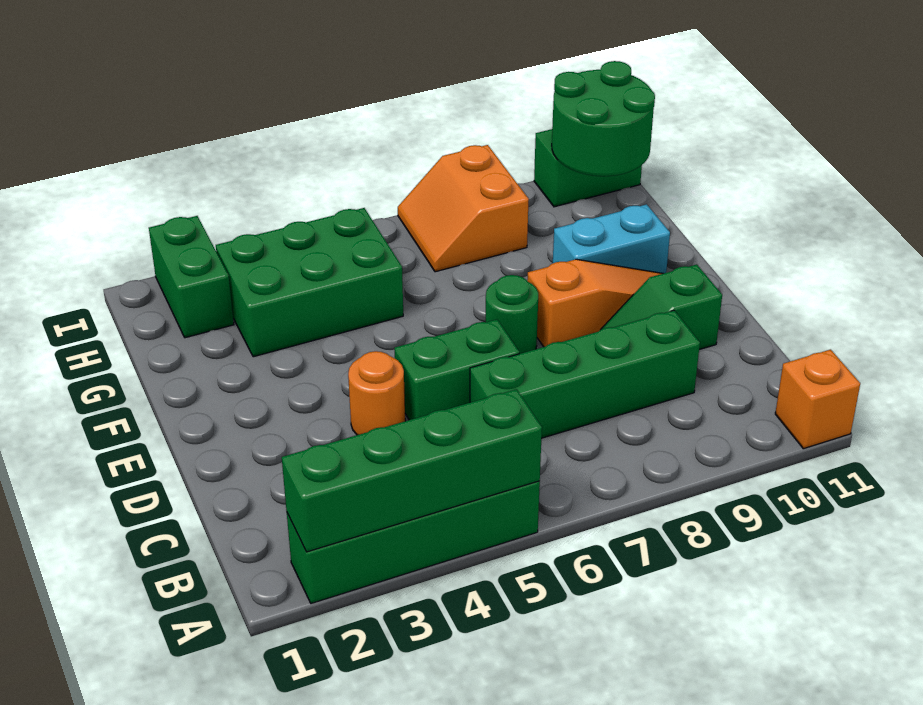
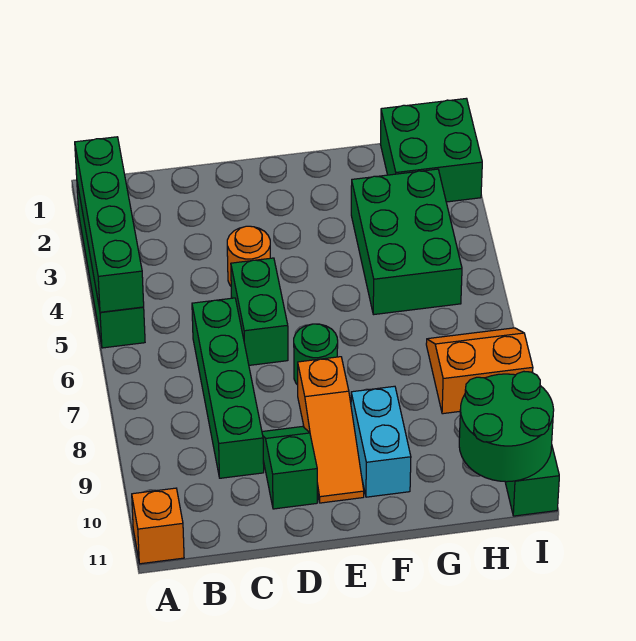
green brick H2:I2 level 1 -> green brick H1:I2 level 1

